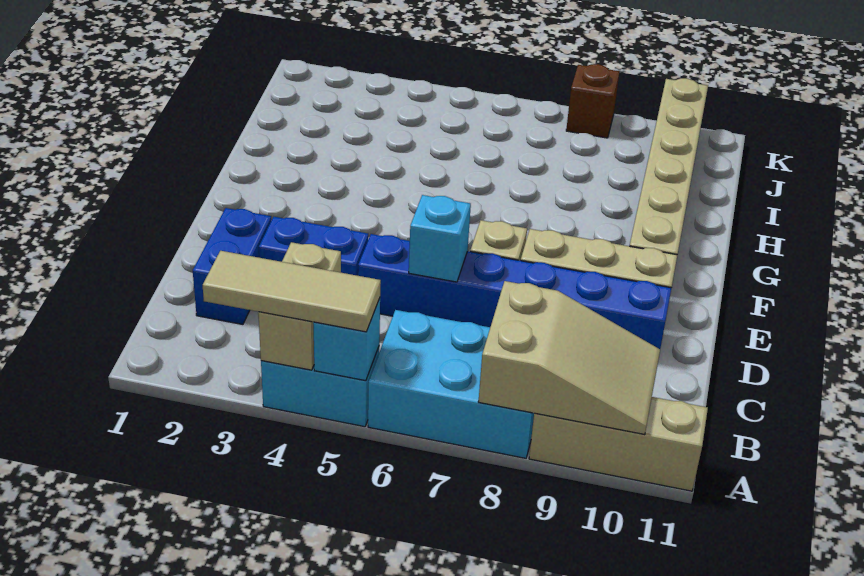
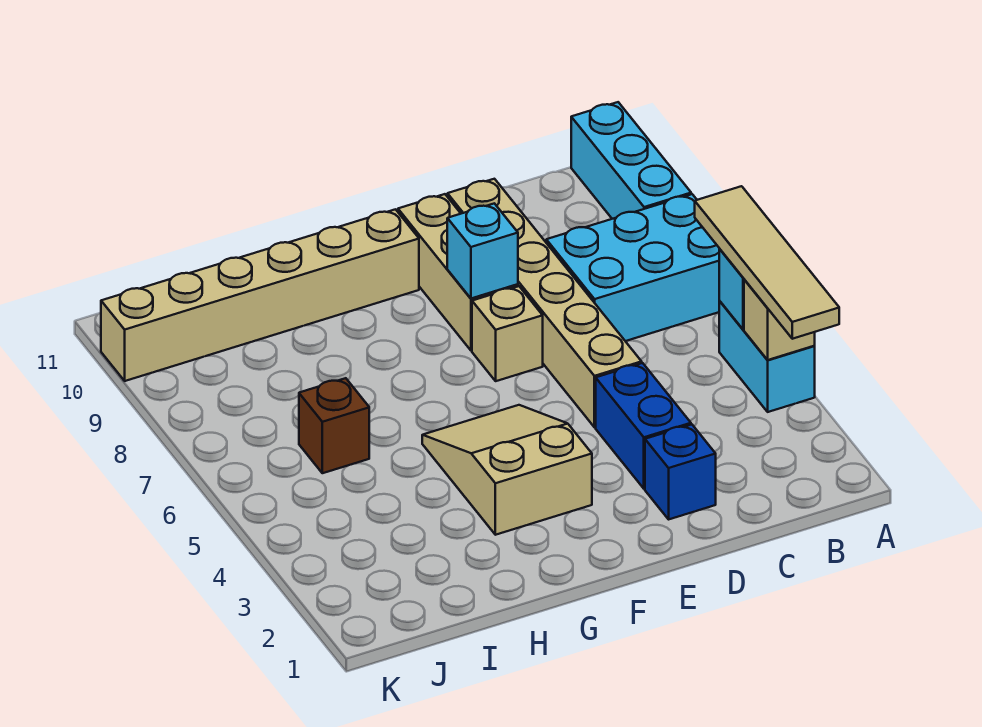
tan tile A3:A5 level 3 -> tan tile A3:A6 level 3
tan brick A4:B4 level 2 -> tan brick A4 level 2
cyan brick A6:B8 level 1 -> cyan brick A7:C8 level 1
tan slope A8:B10 level 2 top 8 -> tan slope F3:G5 level 1 top 3
tan brick A9:A11 level 1 -> cyan brick A9:A11 level 1
blue brick C2:D2 level 1 -> blue brick D2 level 1
blue brick D5:D10 level 1 -> tan brick D5:D10 level 1
cyan brick D6 level 2 -> cyan brick E8 level 2
brown brick K8 level 1 -> brown brick I6 level 1

